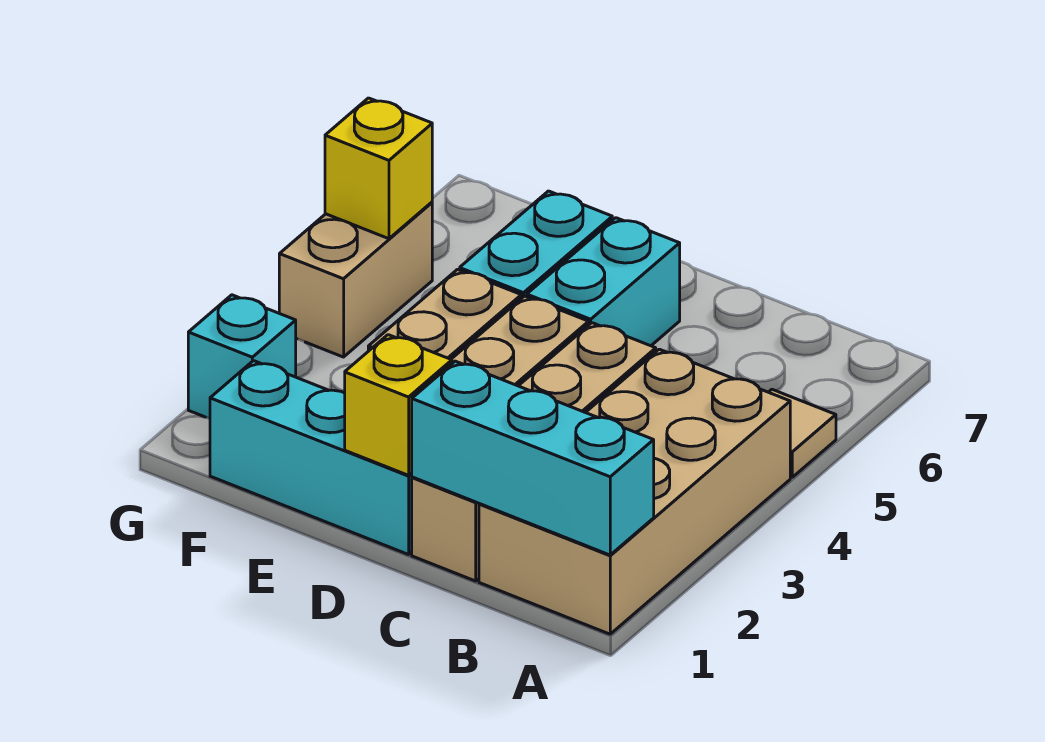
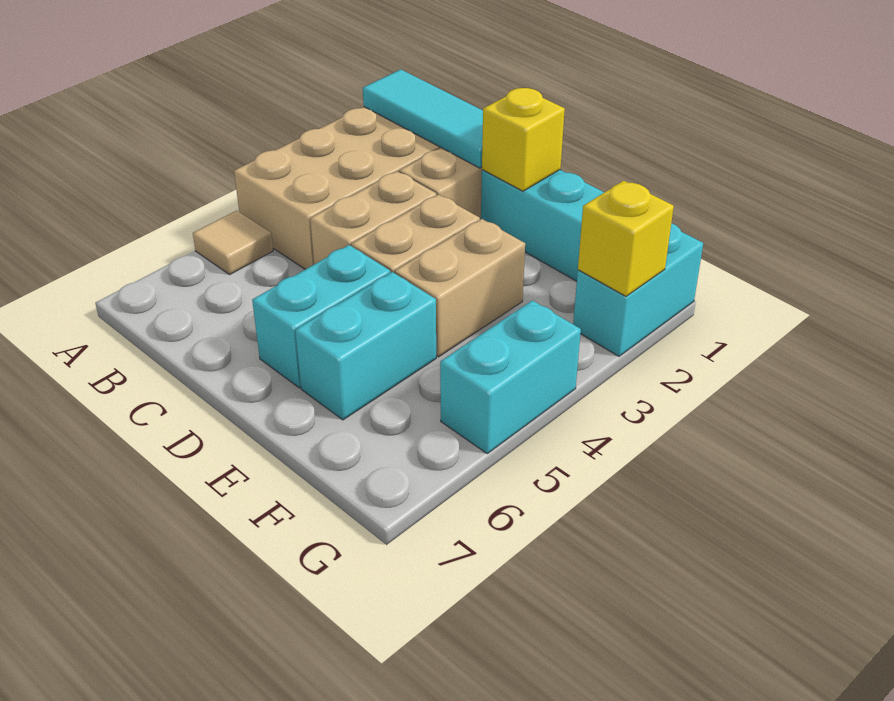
cyan brick A1:C1 level 2 -> cyan tile A1:C1 level 2
cyan brick G2 level 1 -> cyan brick G1:G2 level 1
tan brick G4:G5 level 1 -> cyan brick G4:G5 level 1
yellow brick G5 level 2 -> yellow brick G2 level 2

